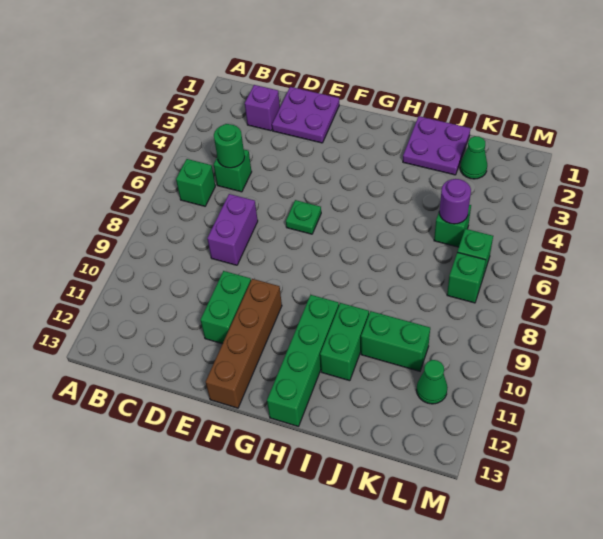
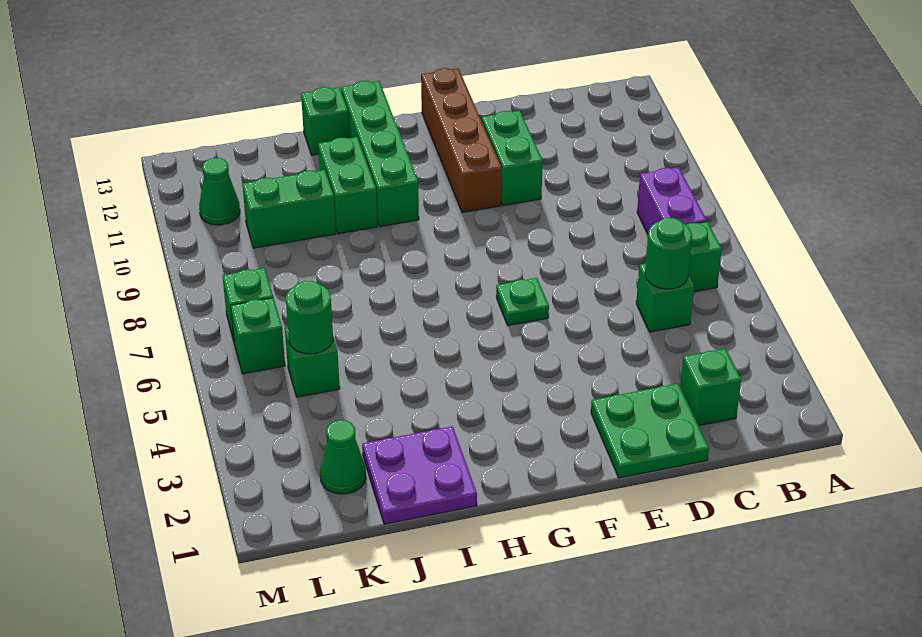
purple brick C2 level 1 -> green brick C2 level 1
purple plate D1:E2 level 1 -> green plate D1:E2 level 1
purple brick D7:D8 level 1 -> purple brick B7:B8 level 1
none -> green brick I13 level 1
purple round brick K5 level 2 -> green round brick K5 level 2

